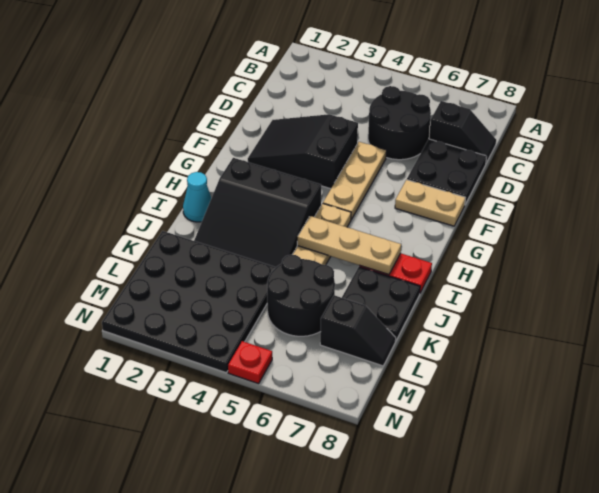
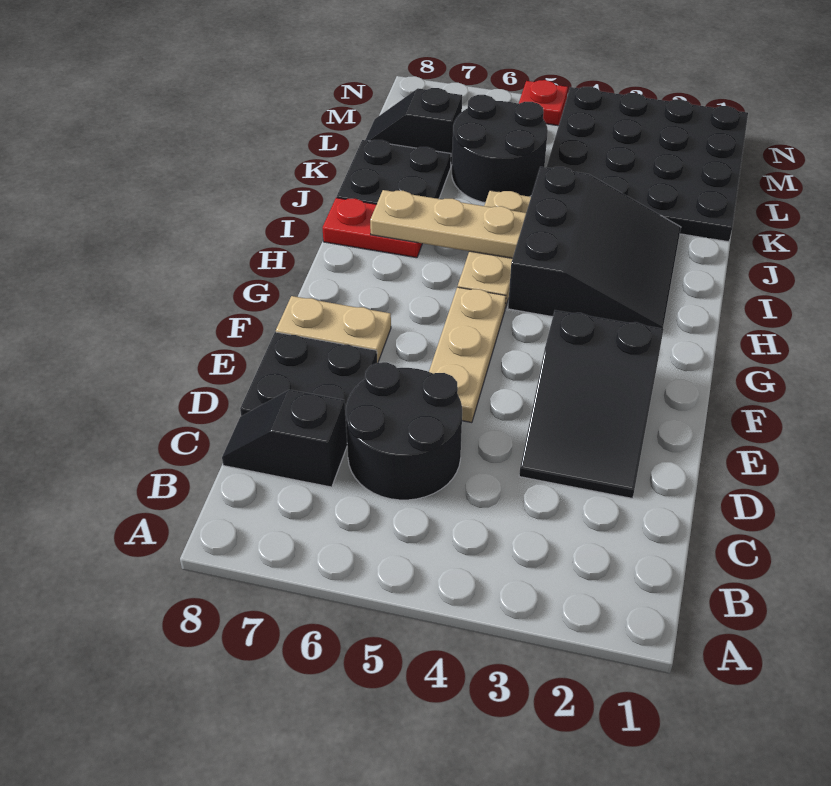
black slope E2:F4 level 1 top 4 -> black slope D2:F3 level 1 top F
black slope H2:J4 level 1 top H -> black slope H2:J4 level 1 top 4
cyan cone I1 level 1 -> none

